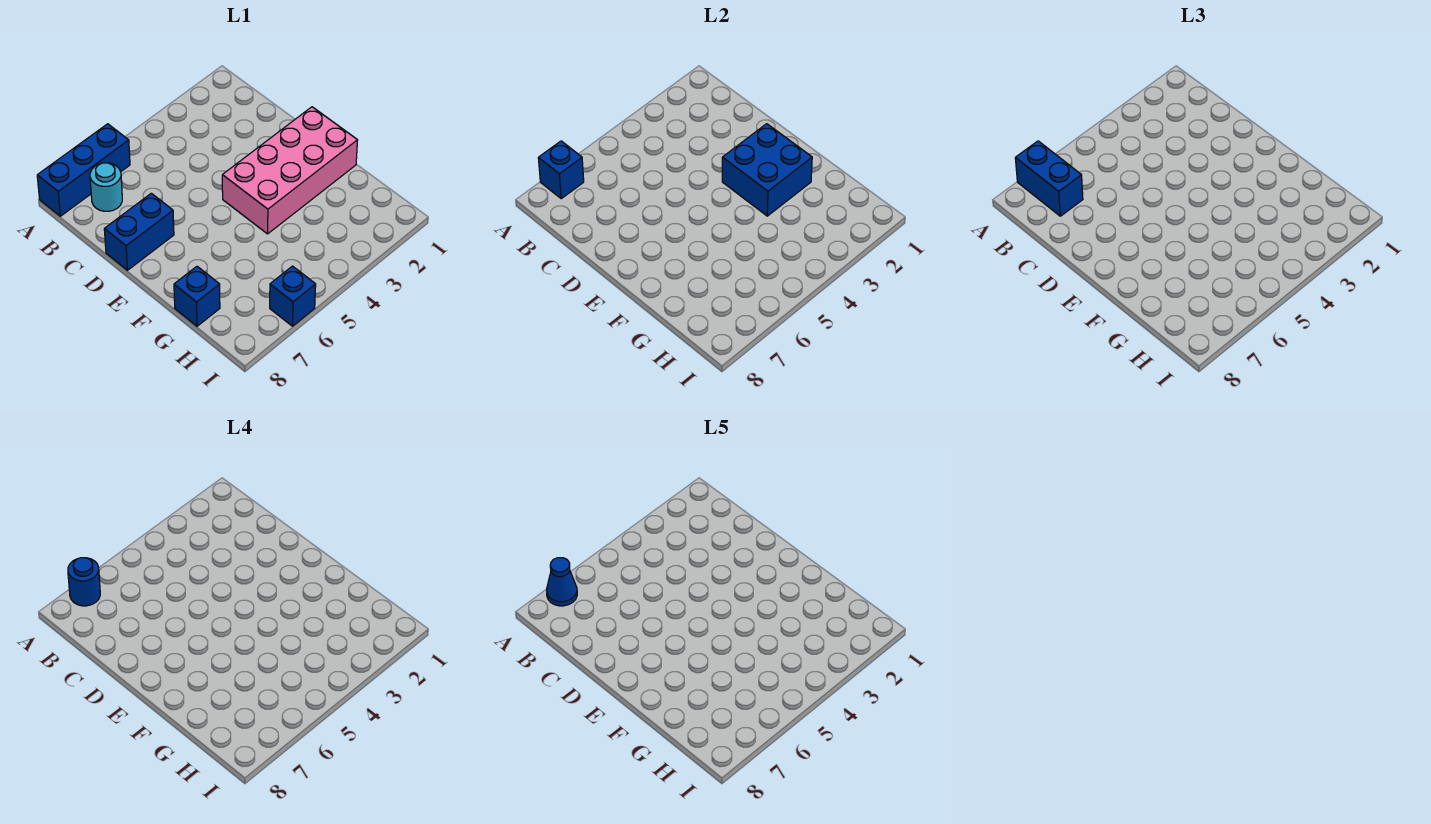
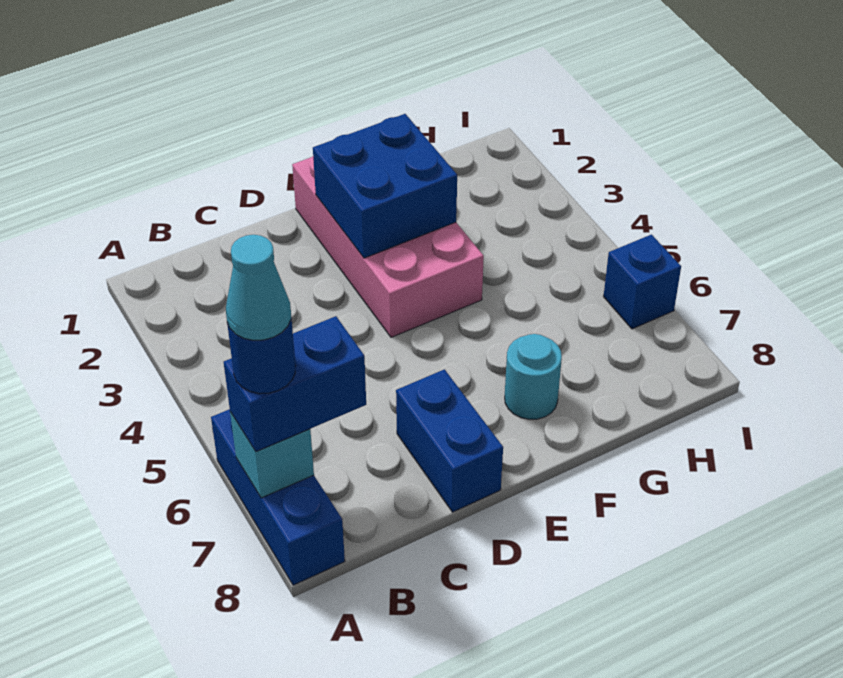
blue brick A7 level 2 -> cyan brick A7 level 2
blue cone A7 level 5 -> cyan cone A7 level 5
cyan round brick B7 level 1 -> cyan round brick F7 level 1
blue brick G8 level 1 -> none

